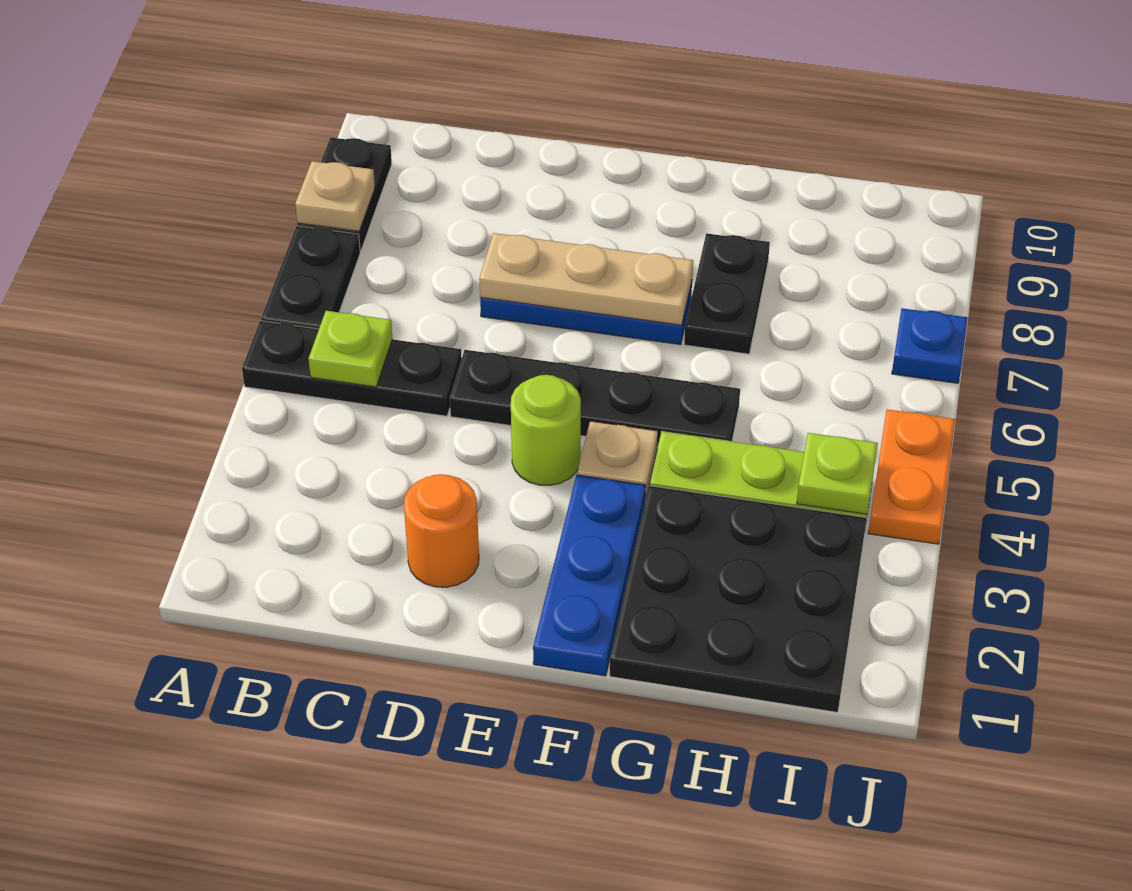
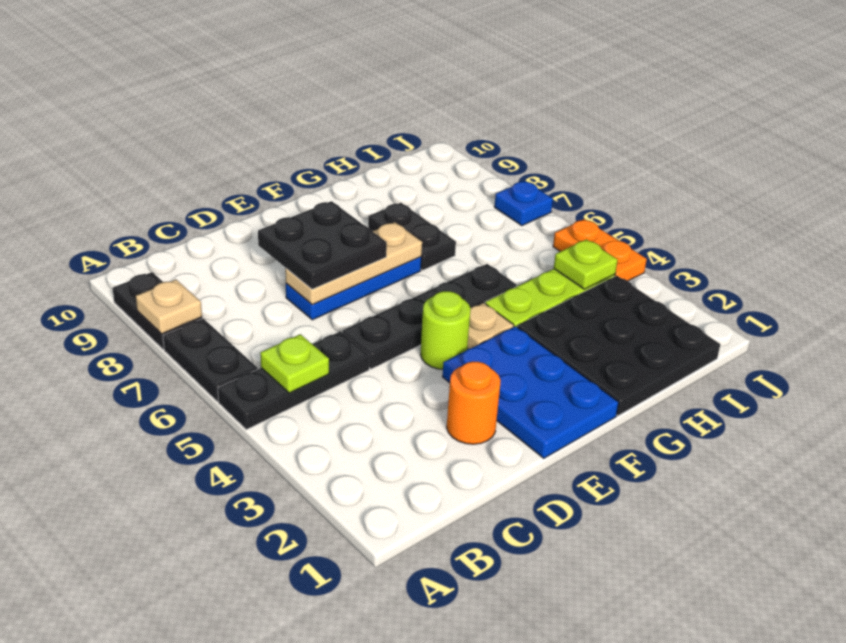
none -> black plate D7:E8 level 3
blue plate F1:F3 level 1 -> blue plate E1:F3 level 1

